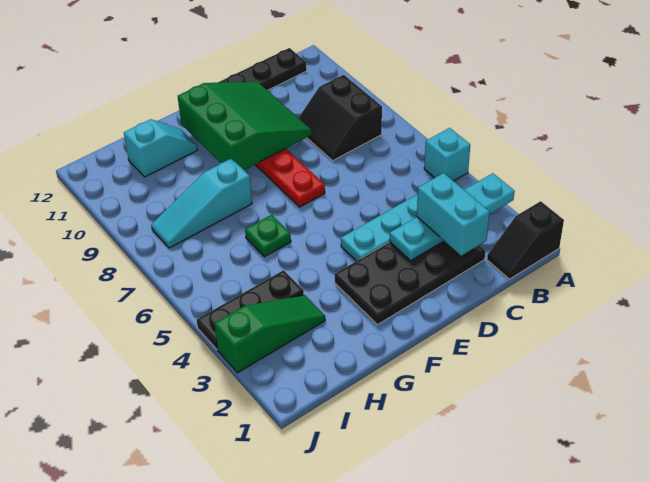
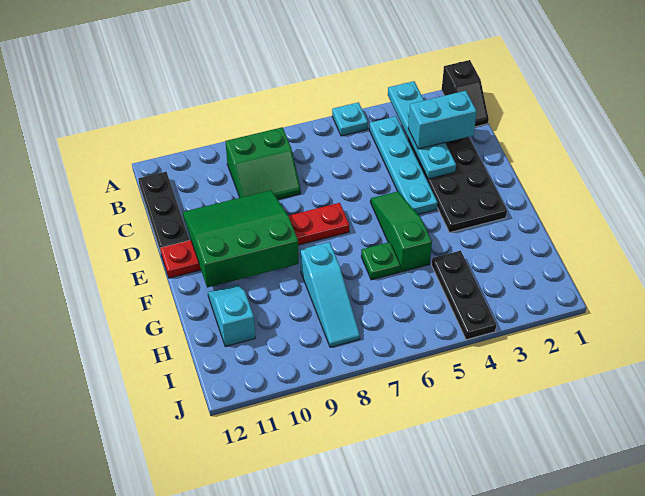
cyan brick A5 level 1 -> cyan plate A5 level 1
black slope B8:C9 level 1 top B -> green slope B8:C9 level 1 top B
green slope H3:J3 level 1 top J -> green slope E5:G5 level 1 top G

